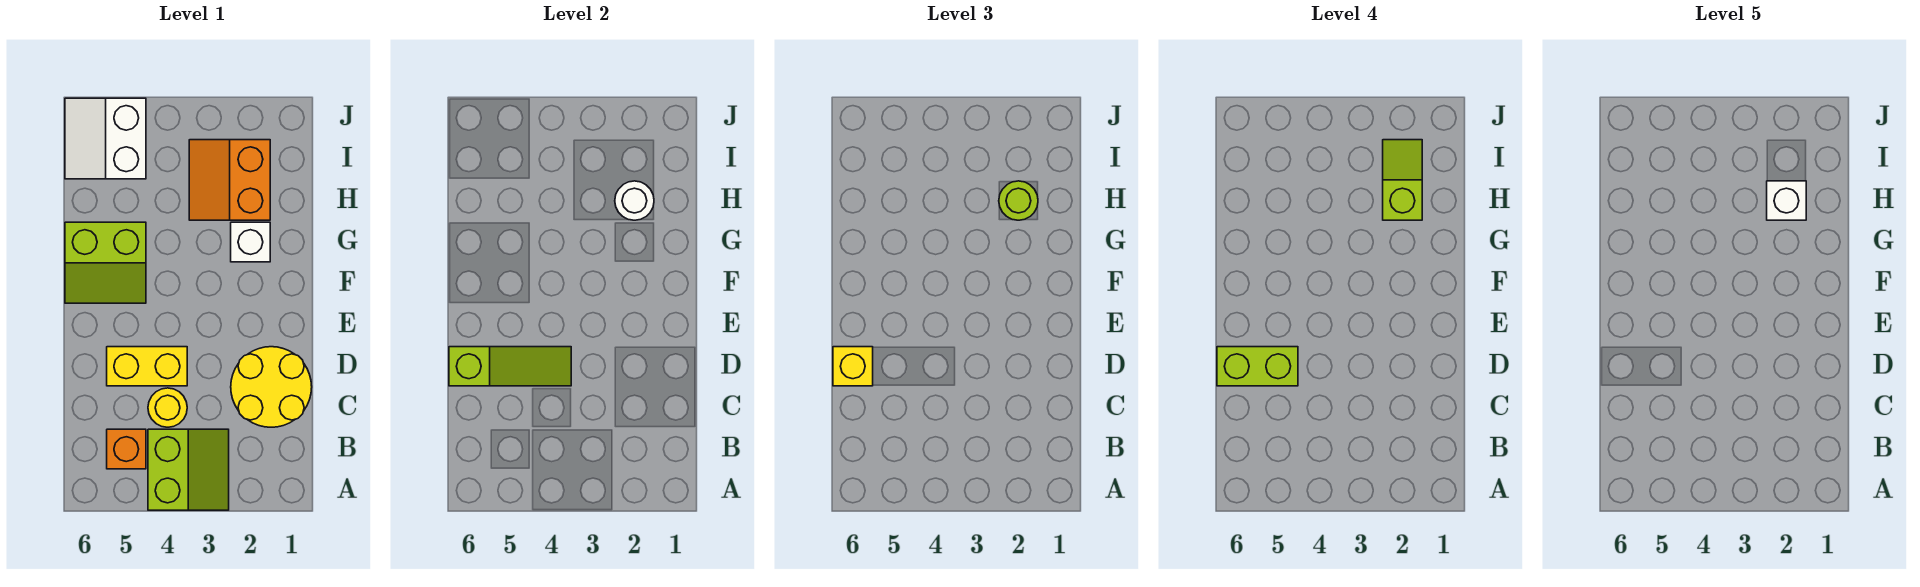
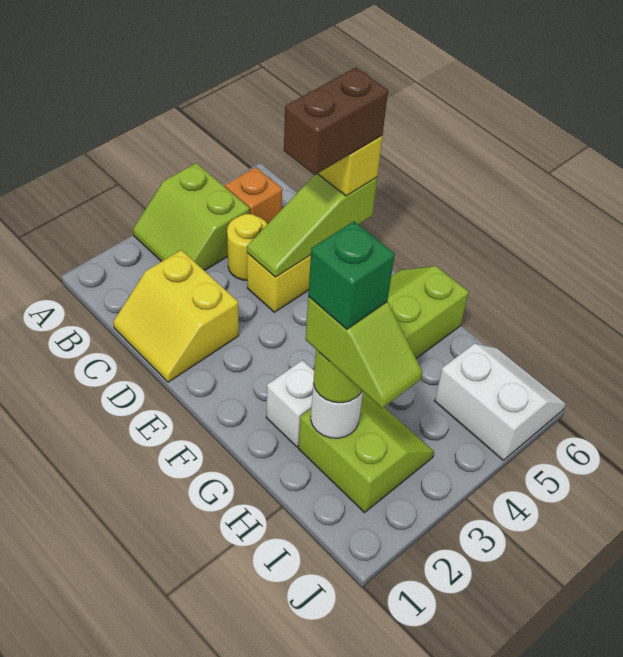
yellow round brick C1:D2 level 1 -> yellow slope C1:D2 level 1 top 2
lime brick D5:D6 level 4 -> brown brick D5:D6 level 4
orange slope H2:I3 level 1 top 2 -> lime slope H2:I3 level 1 top 2
white brick H2 level 5 -> green brick H2 level 5

